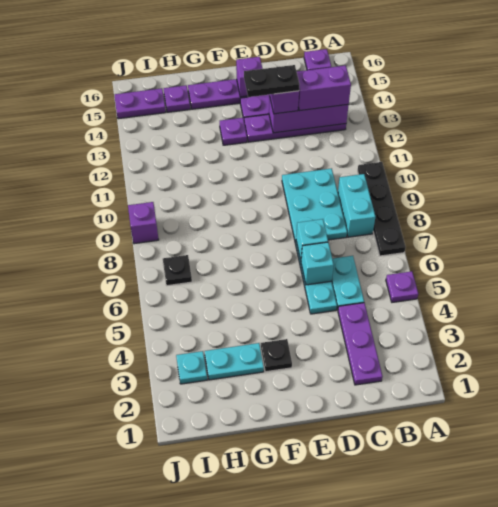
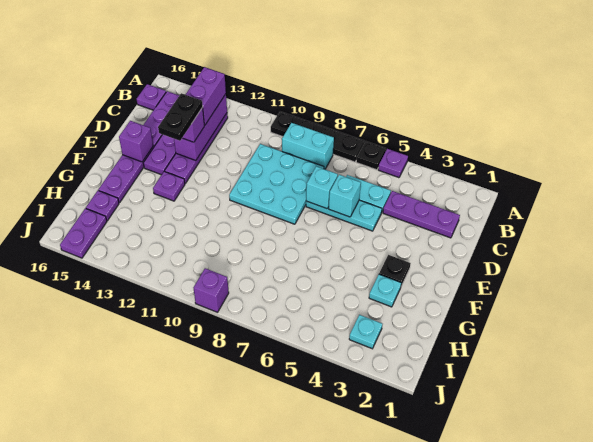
cyan plate C8:D10 level 1 -> cyan plate C8:E10 level 1
cyan plate G3:H3 level 1 -> cyan plate G3 level 1
black plate I7 level 1 -> black plate A6 level 1

